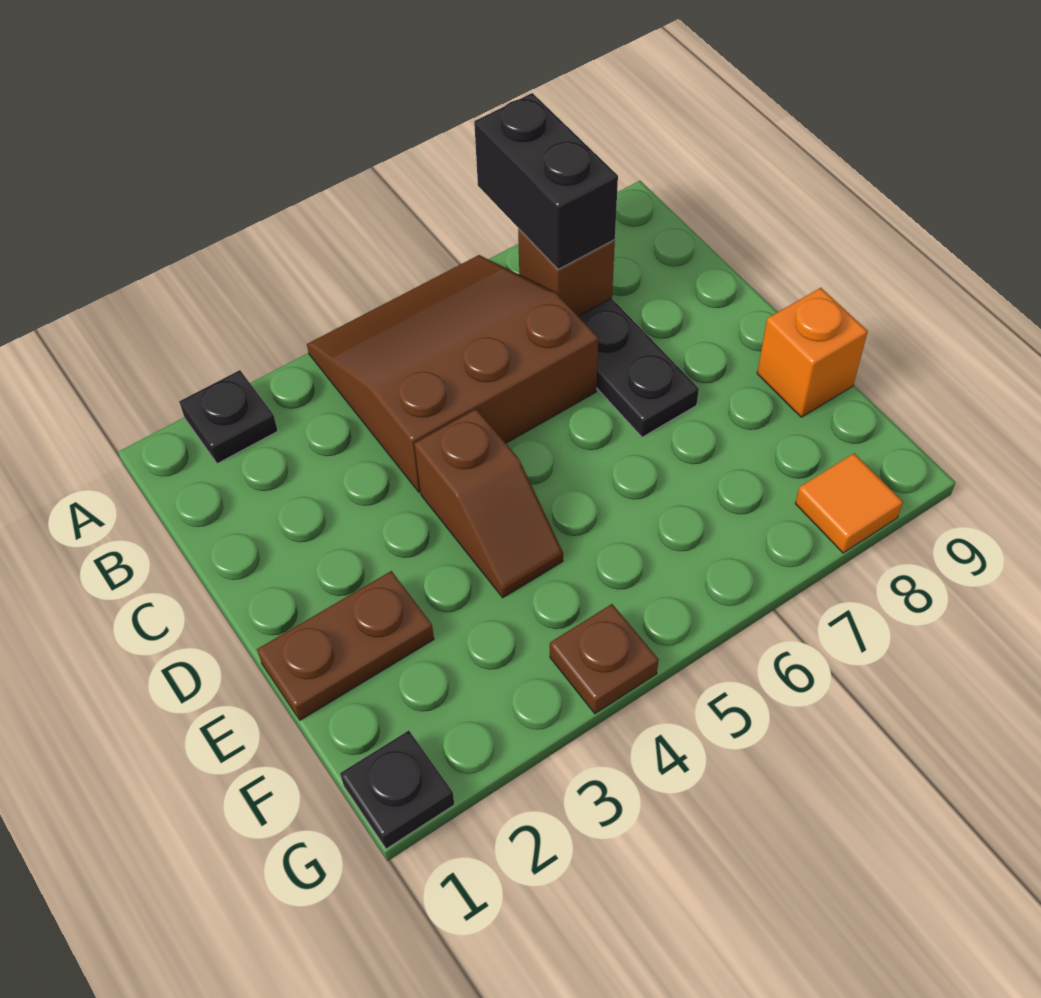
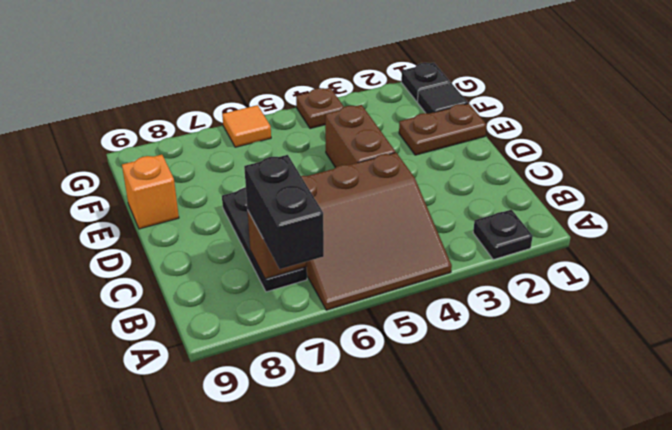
brown slope D4:E4 level 1 top D -> brown brick D4:E4 level 1
none -> black tile F1 level 1
orange tile G8 level 1 -> orange tile G6 level 1

